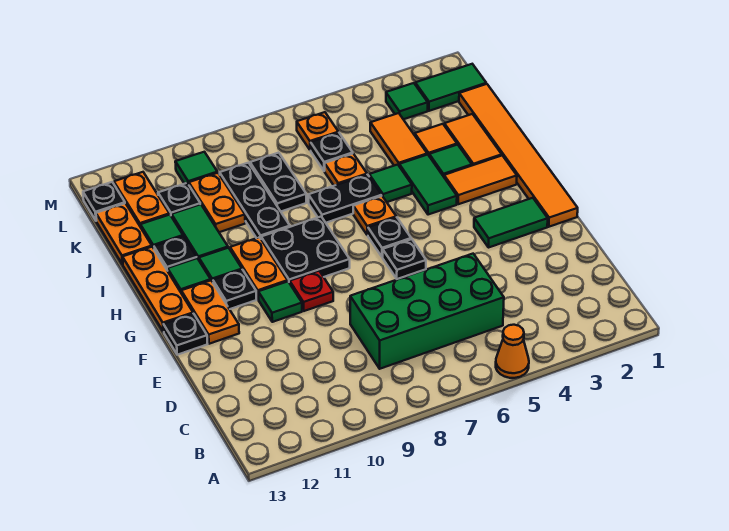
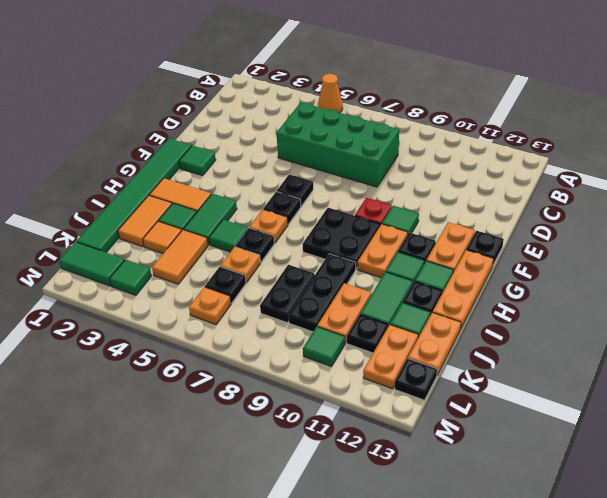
orange tile F1:K1 level 1 -> green tile F1:K1 level 1
green tile F2:F3 level 1 -> green tile F2 level 1
black plate I6:I7 level 1 -> black plate I6 level 1

